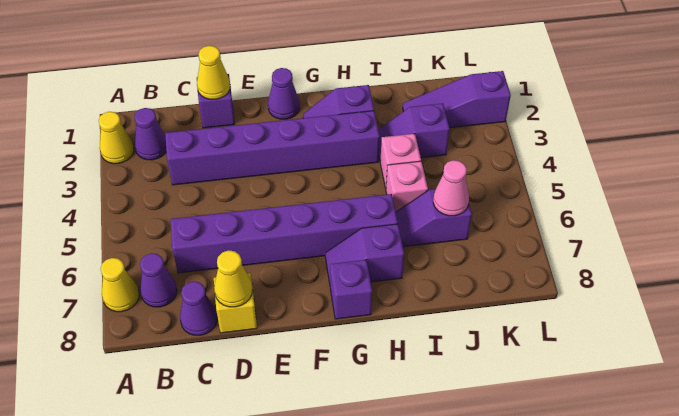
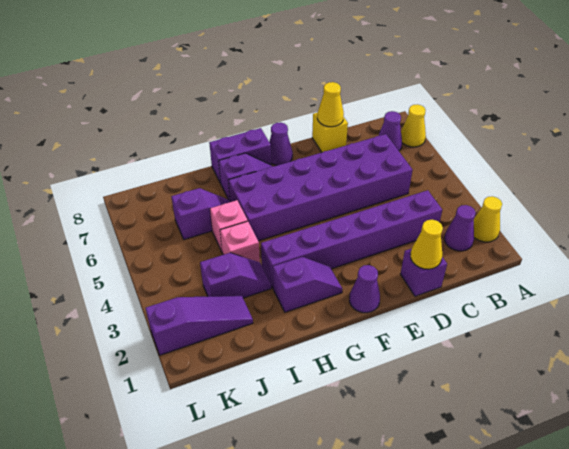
purple brick C6:H6 level 1 -> purple brick C5:H6 level 1
purple cone C8 level 1 -> purple cone F8 level 1
purple brick G8 level 1 -> purple brick G8:H8 level 1
pink cone J6 level 2 -> none

